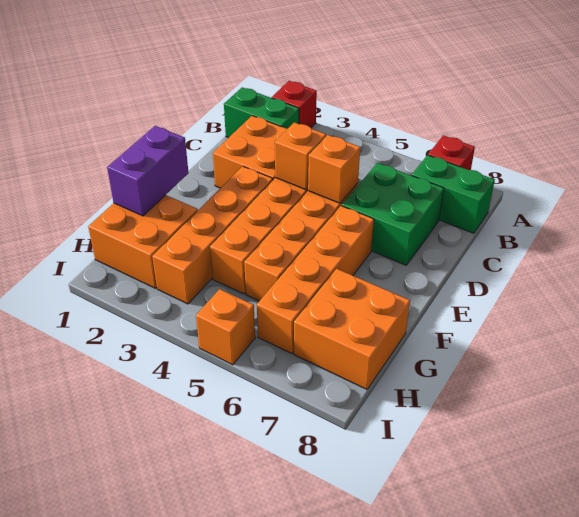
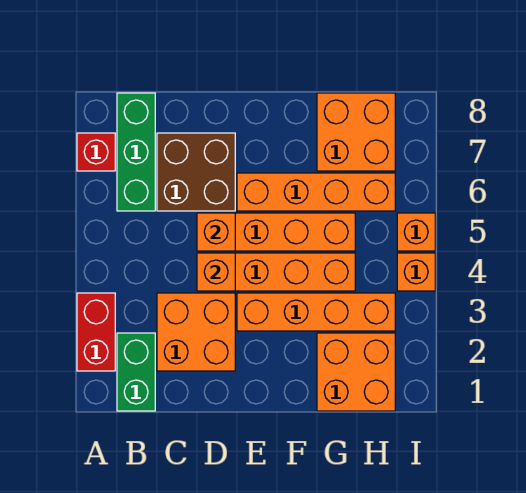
red brick A2 level 1 -> red brick A2:A3 level 1
green brick B7:B8 level 1 -> green brick B6:B8 level 1
green brick C6:D7 level 1 -> brown brick C6:D7 level 1
purple brick F1:G1 level 2 -> none
none -> orange brick I4 level 1

